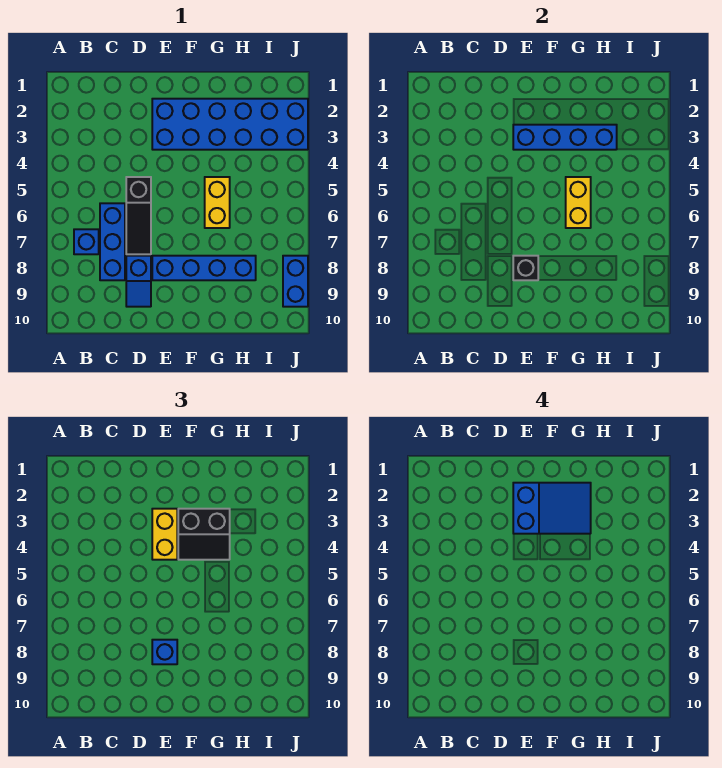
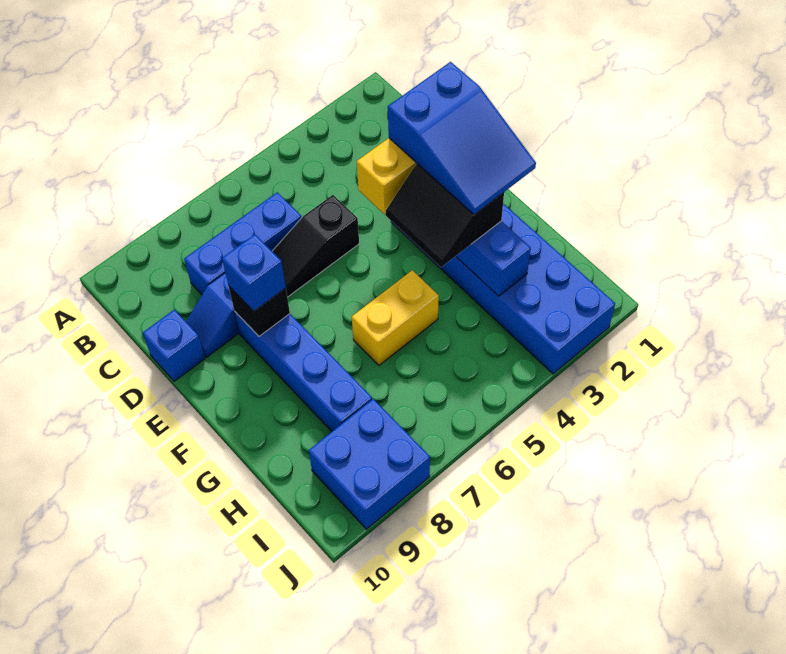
blue brick B7 level 1 -> blue brick D10 level 1
yellow brick G5:G6 level 2 -> none
blue brick J8:J9 level 1 -> blue brick I8:J9 level 1

